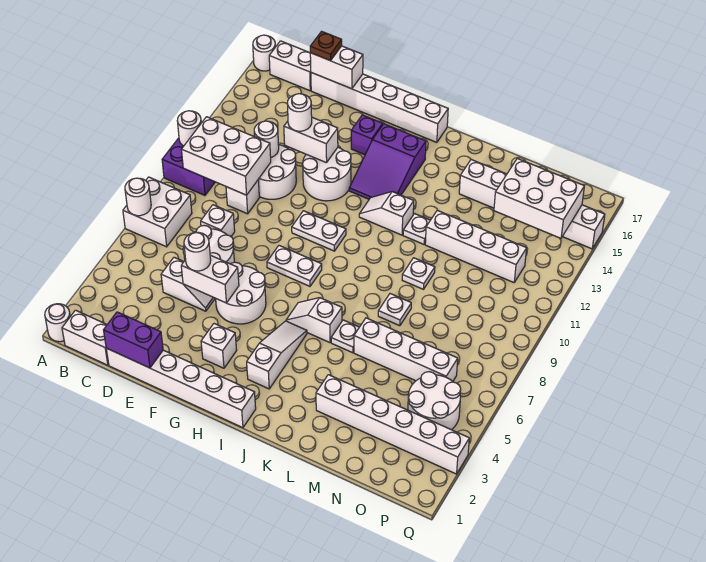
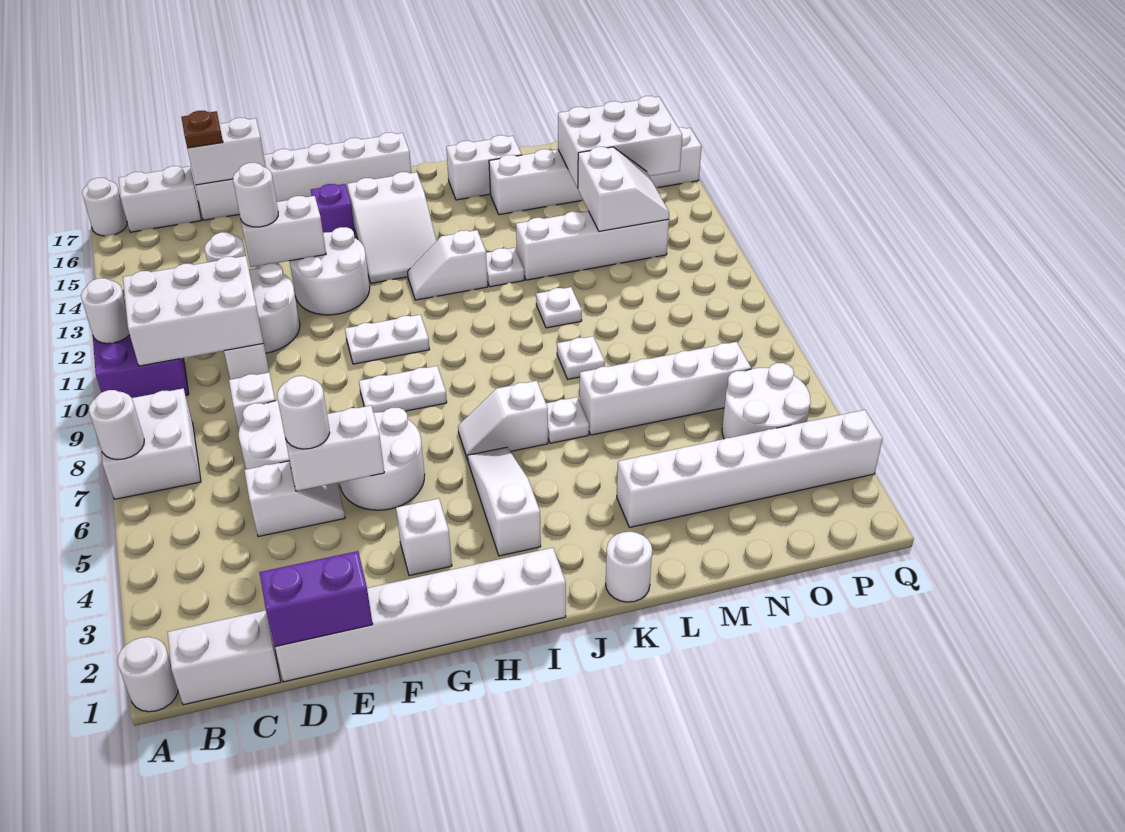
purple slope H13:I15 level 1 top 15 -> white slope H13:I15 level 1 top 15
none -> white round brick K1 level 1
none -> white brick K16:L16 level 1
none -> white slope N12:O13 level 2 top N

